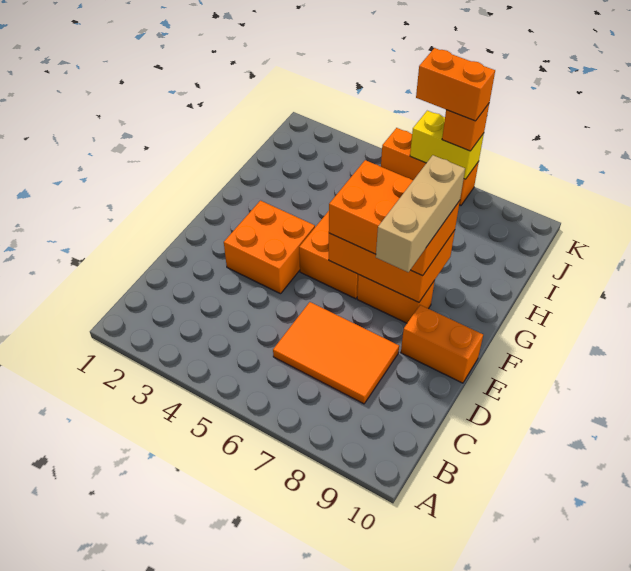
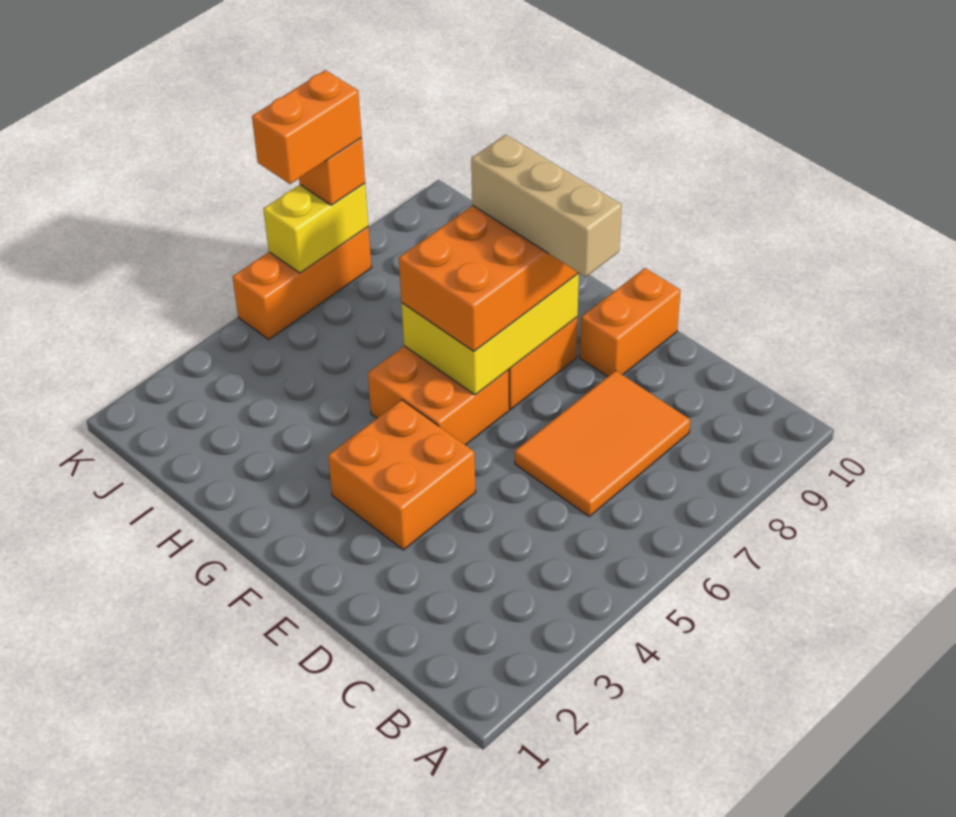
orange brick F6:G8 level 2 -> yellow brick F6:G8 level 2

